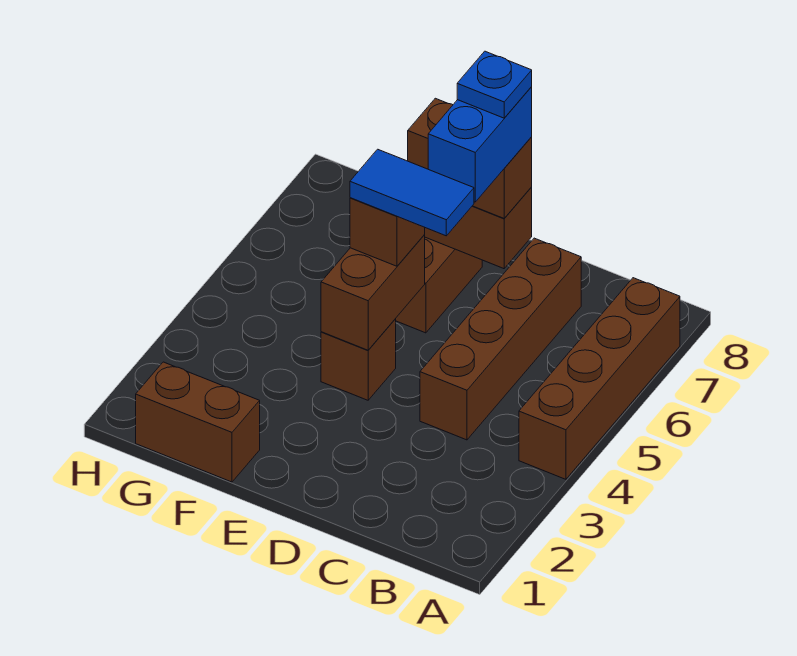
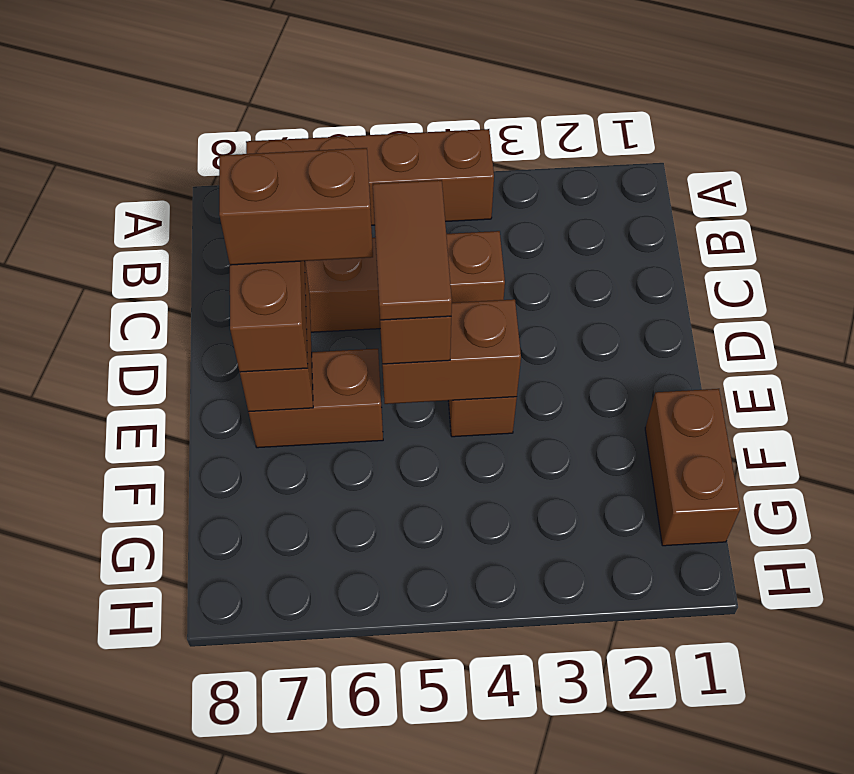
blue tile D5:E5 level 4 -> brown tile D5:E5 level 4
blue brick D6:D7 level 4 -> brown brick D6:D7 level 4
blue plate D7 level 5 -> none

